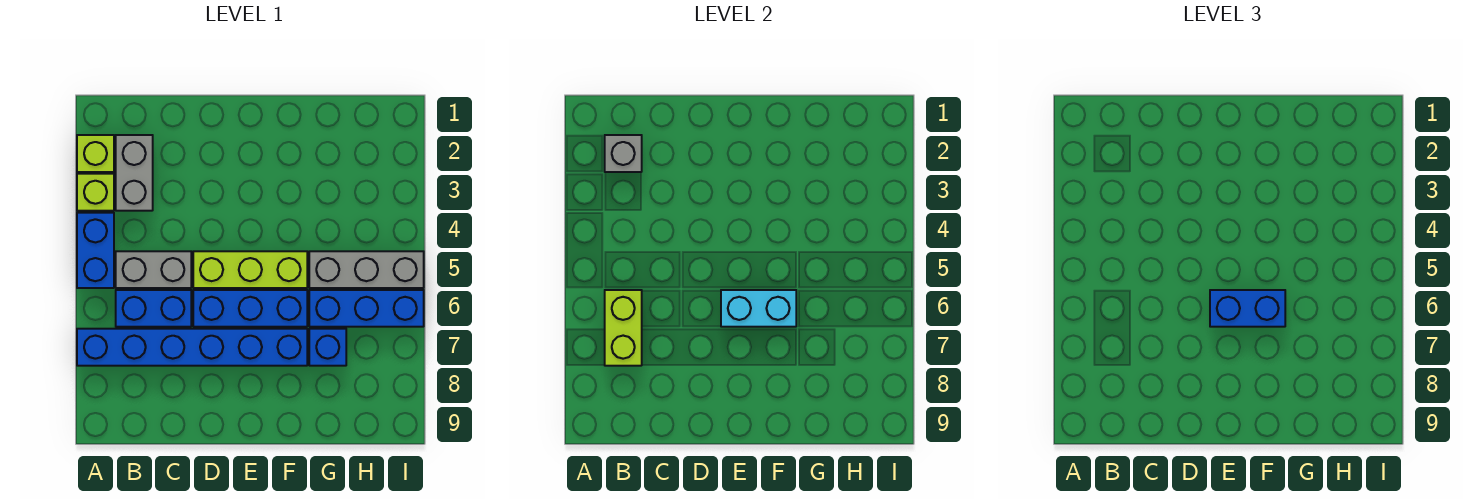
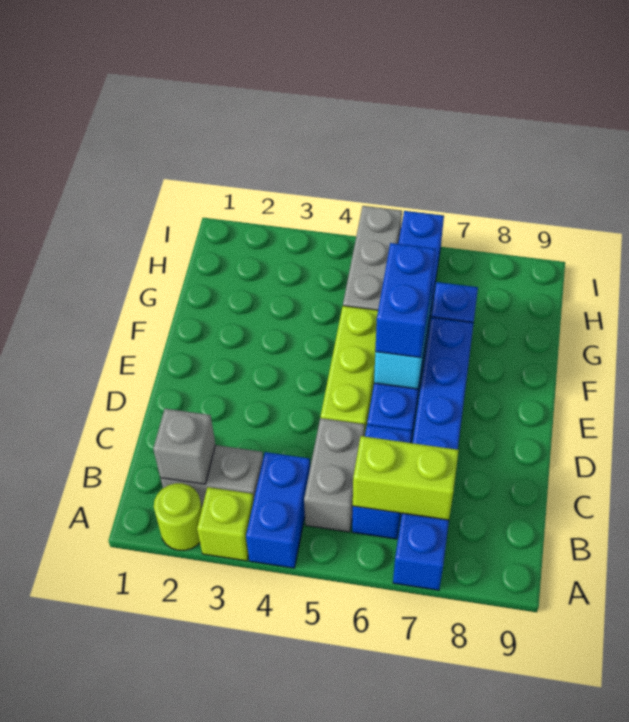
lime brick A2 level 1 -> lime round brick A2 level 1
blue brick A4:A5 level 1 -> blue brick A4:B4 level 1

